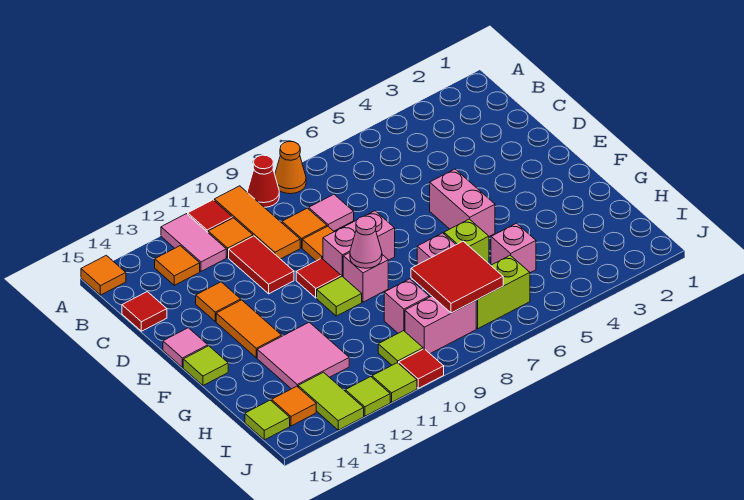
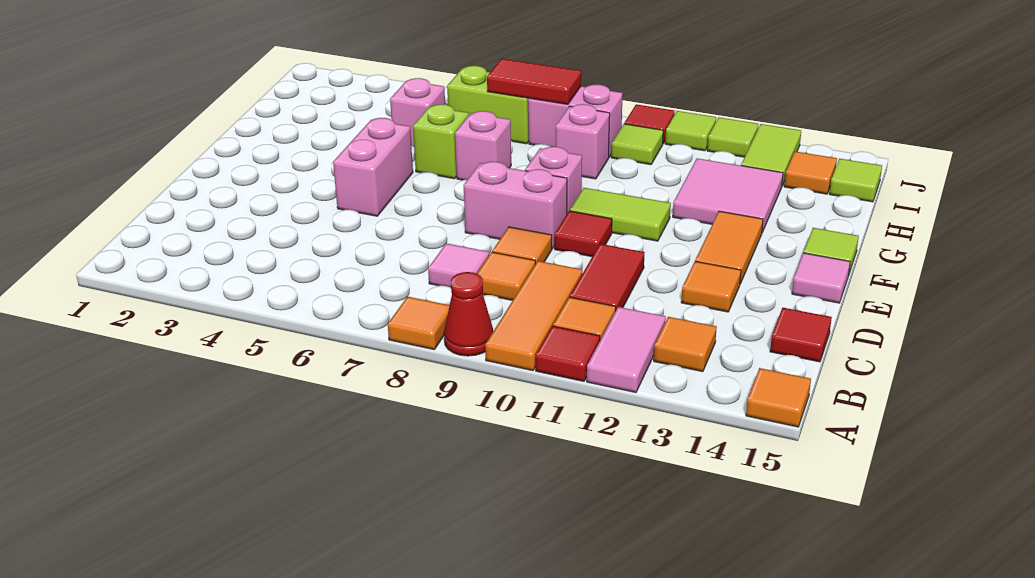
orange cone A8 level 1 -> orange tile A8 level 1
pink cone F9 level 2 -> none
lime tile F10 level 1 -> lime tile F10:F11 level 1
red tile H7:I8 level 2 -> red tile I7:I8 level 2

